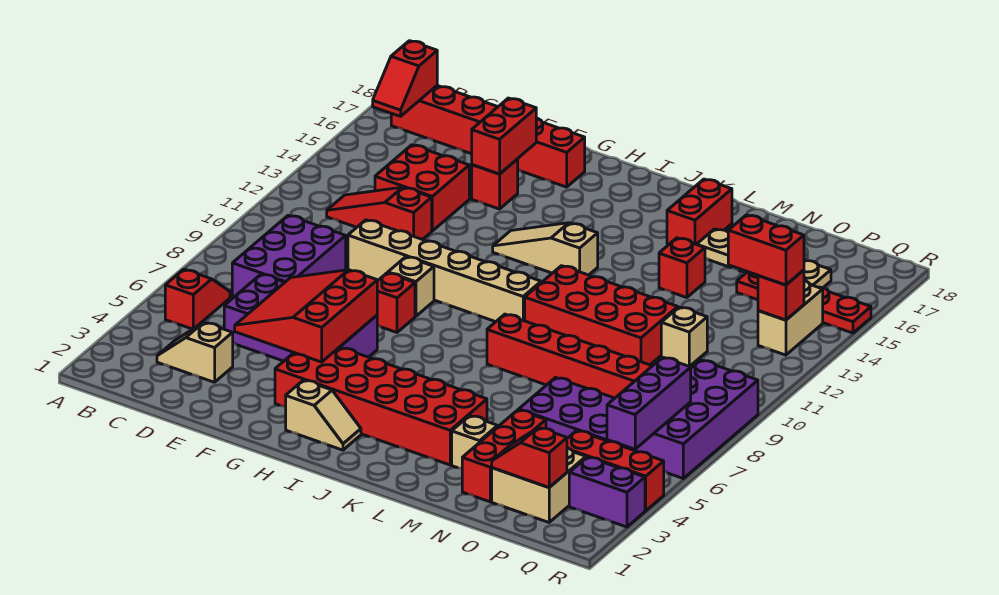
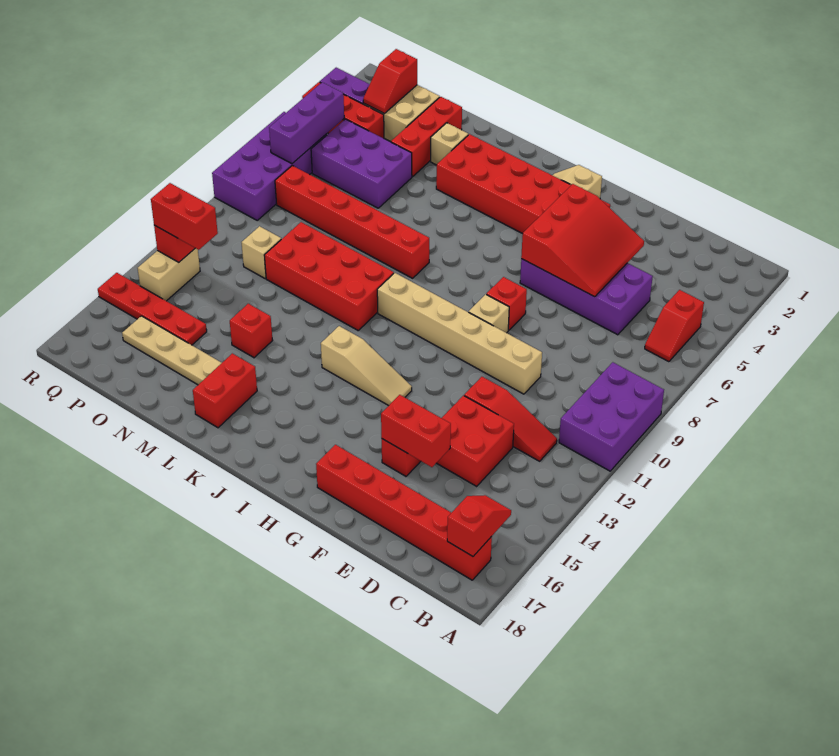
tan slope C3:D3 level 1 top D -> none
purple brick C7:D9 level 1 -> purple brick A9:B11 level 1
red brick F15:F16 level 2 -> red brick E15:F15 level 2
red slope O2:P2 level 2 top P -> red slope P2:P3 level 2 top 2

